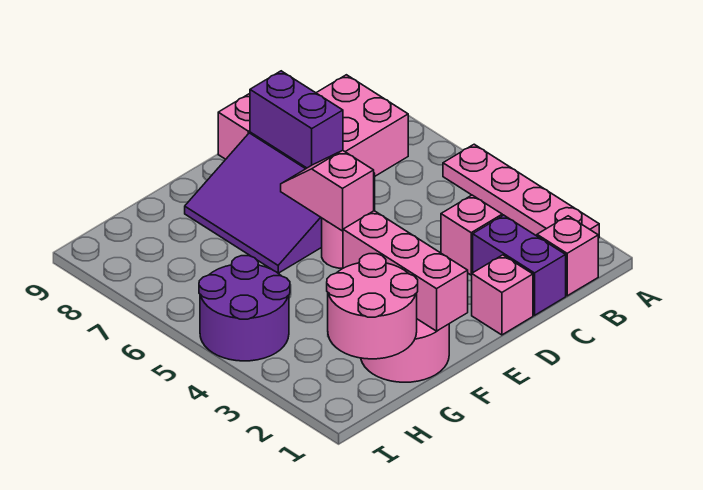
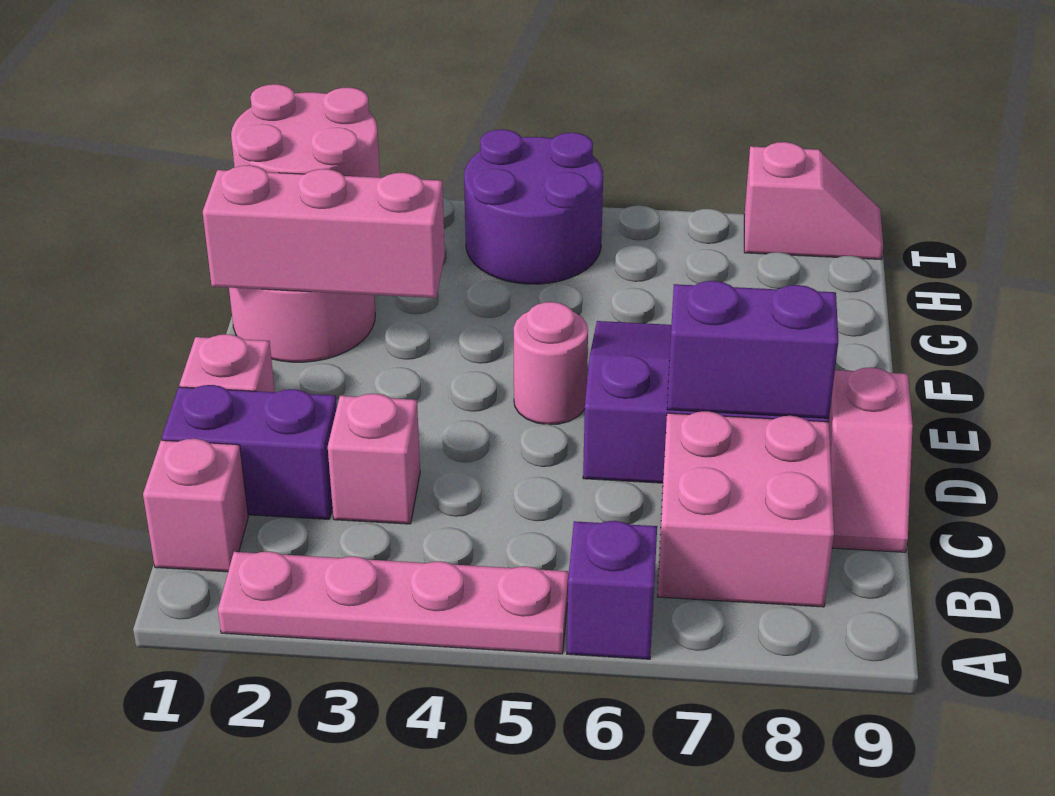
none -> purple brick A6 level 1
pink slope E5:E6 level 2 top 5 -> pink slope I8:I9 level 1 top 8

